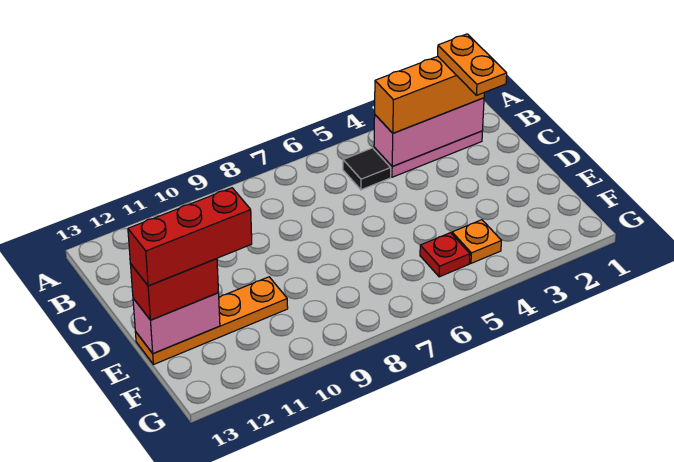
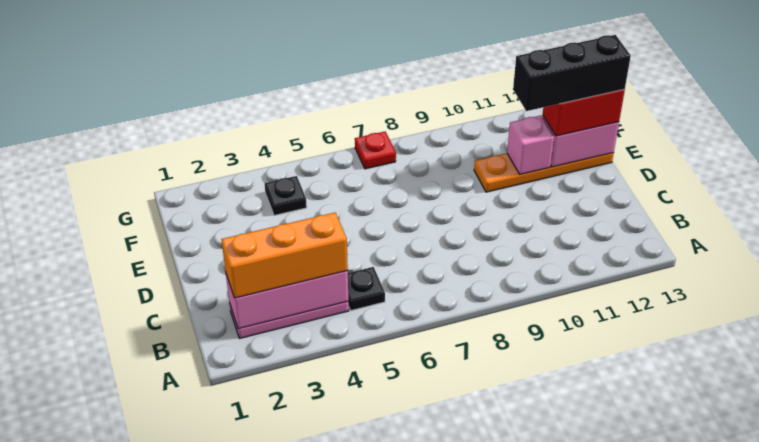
orange plate B2:C2 level 4 -> none
black tile B5 level 1 -> black plate B5 level 1
none -> pink brick E11 level 2
red brick E11:E13 level 4 -> black brick E11:E13 level 4
orange plate F4 level 1 -> black plate F4 level 1
red plate F5 level 1 -> red plate G7 level 1

